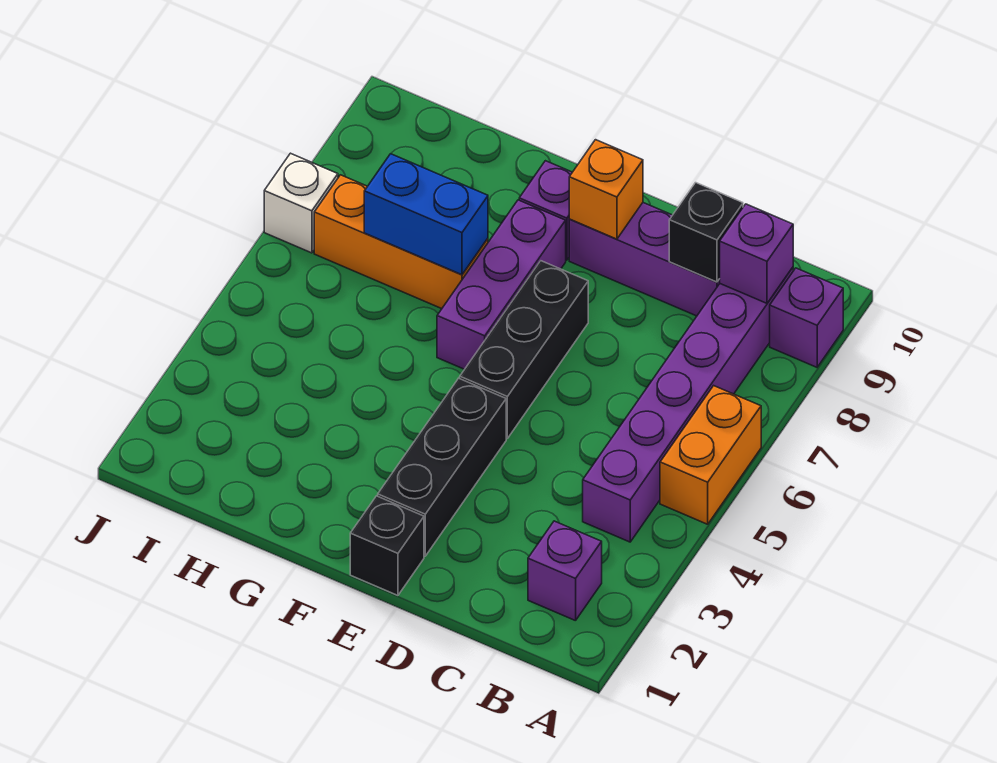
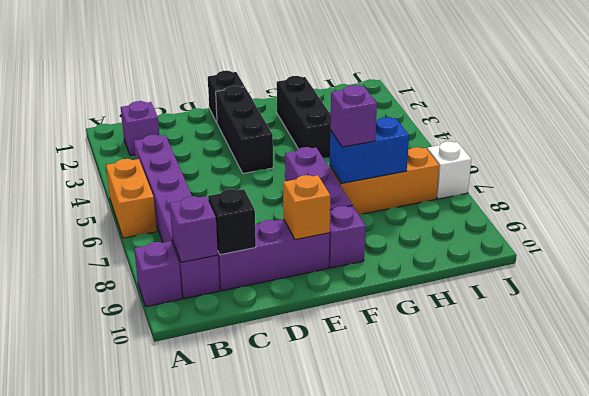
black brick E5:E7 level 1 -> black brick G2:G4 level 1
none -> purple brick G7 level 3

